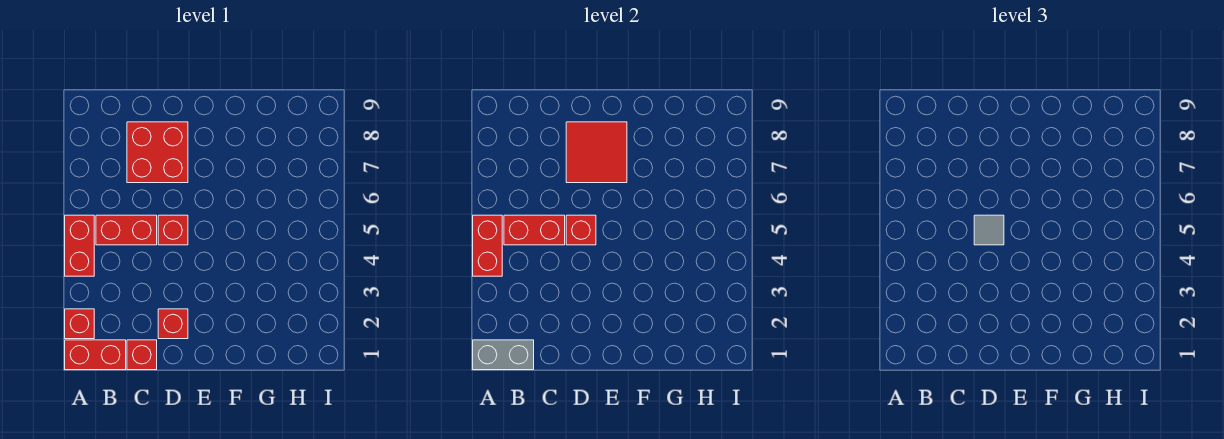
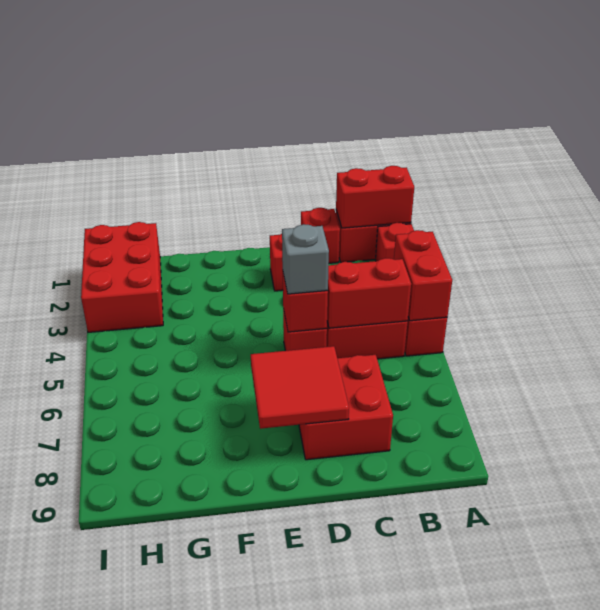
grey brick A1:B1 level 2 -> red brick A1:B1 level 2
grey tile D5 level 3 -> grey brick D5 level 3
none -> red brick H1:I3 level 1

